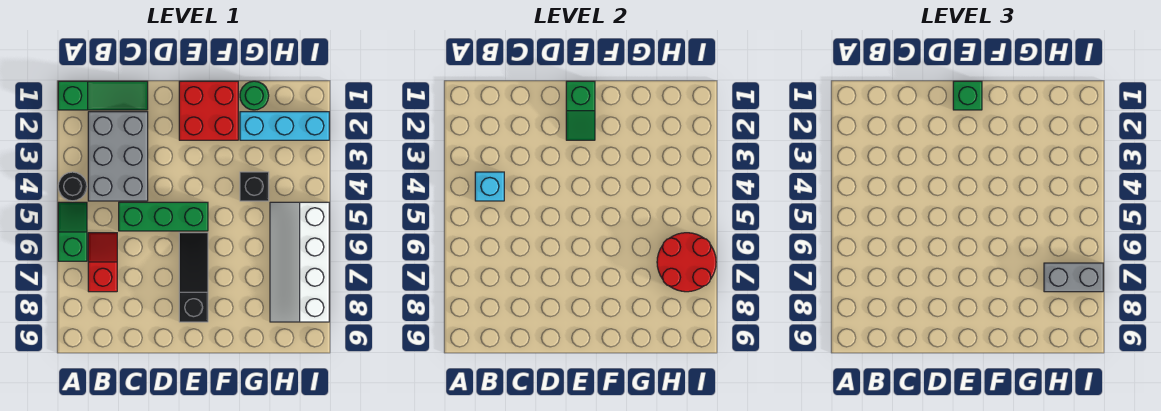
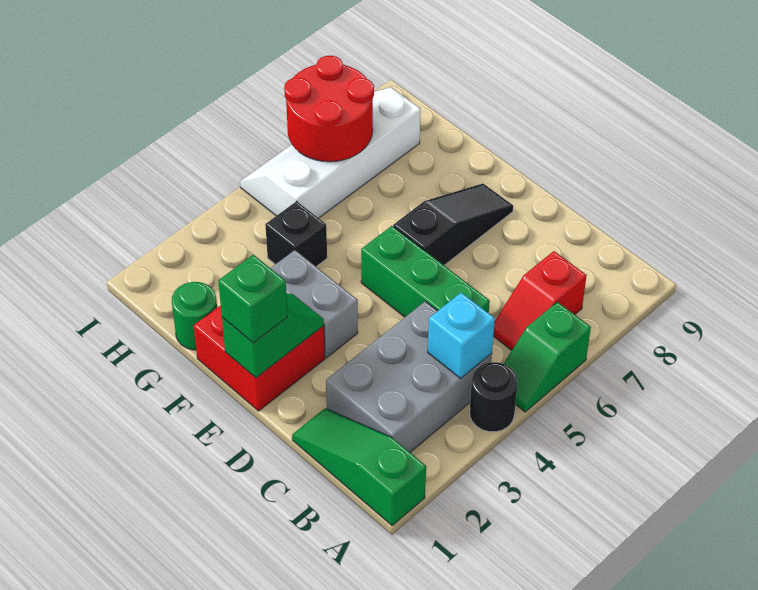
black slope E6:E8 level 1 top 8 -> black slope E6:E8 level 1 top 6
cyan brick G2:I2 level 1 -> none
white slope H5:I8 level 1 top I -> white slope H5:I8 level 1 top H
grey brick H7:I7 level 3 -> grey brick E3:F3 level 1

